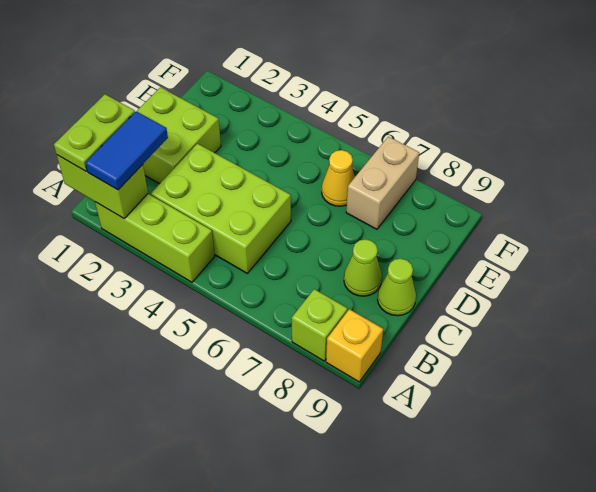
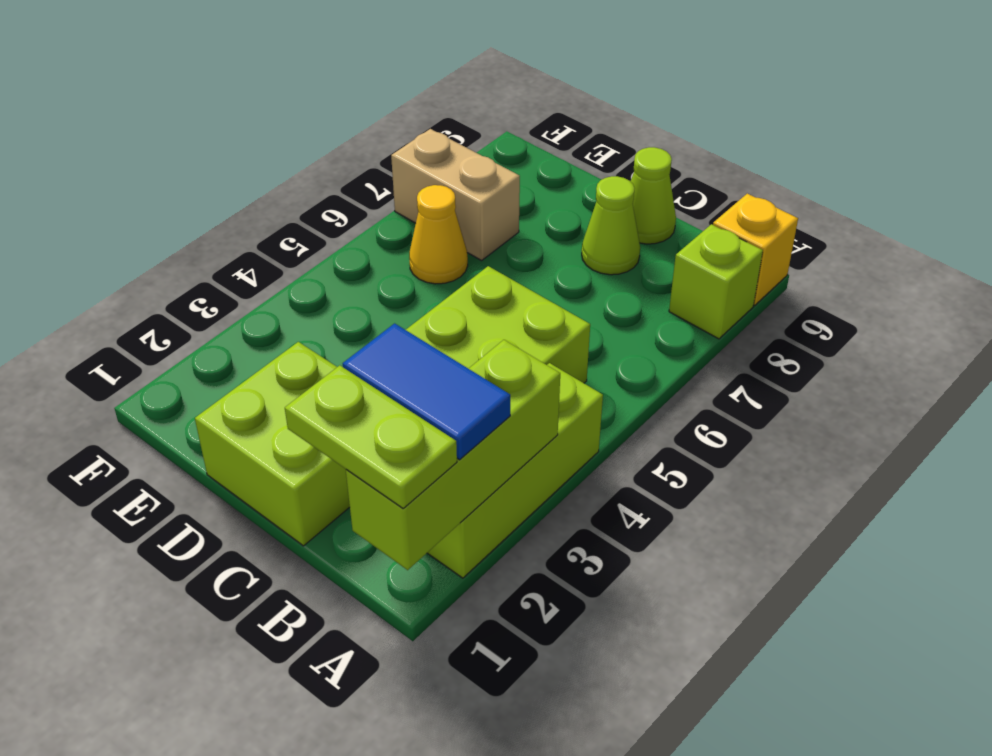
lime brick A1:A2 level 2 -> lime brick A1:A3 level 2

